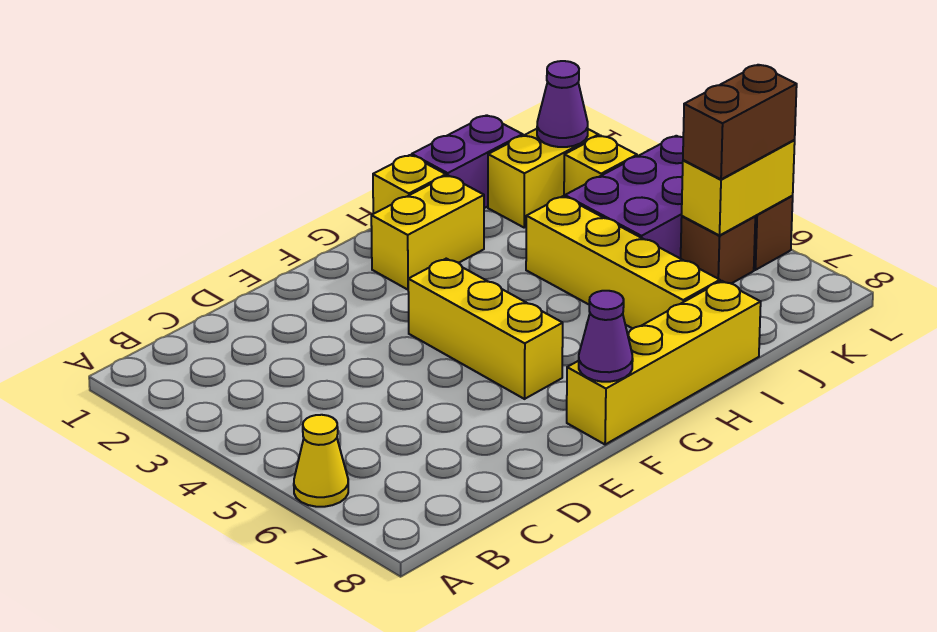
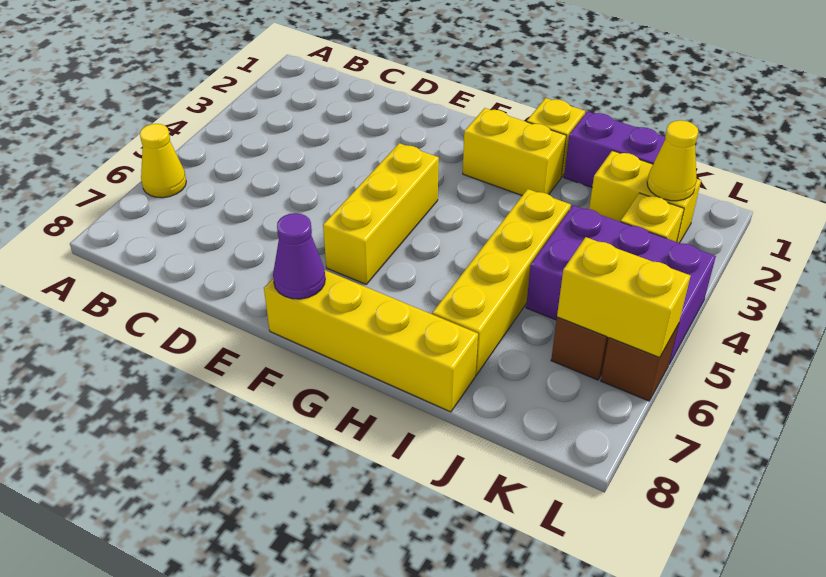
purple cone K2 level 2 -> yellow cone K2 level 2
brown brick K6:L6 level 3 -> none

